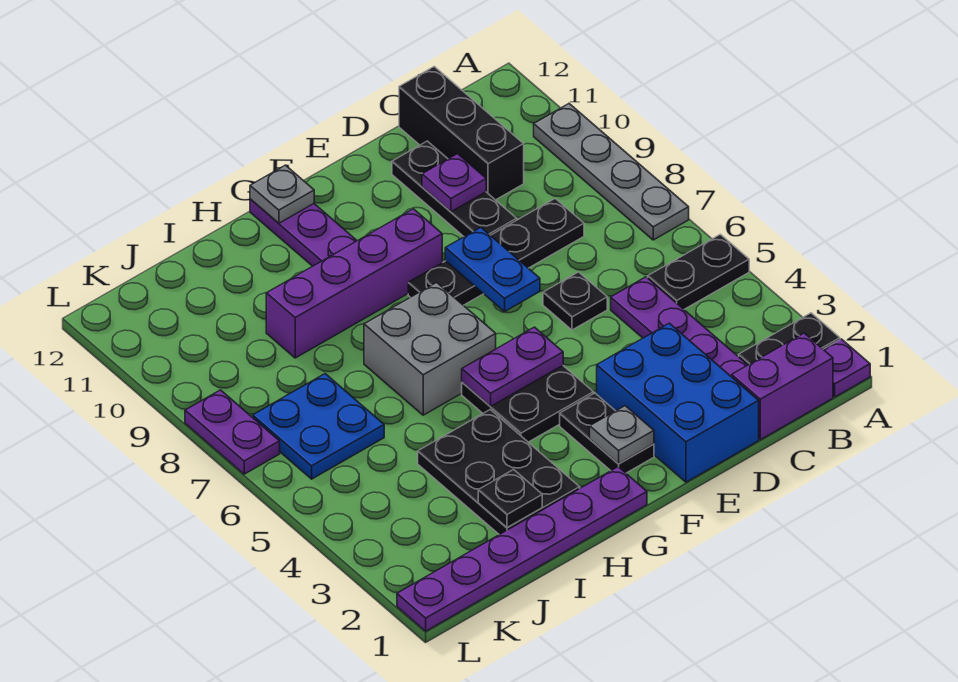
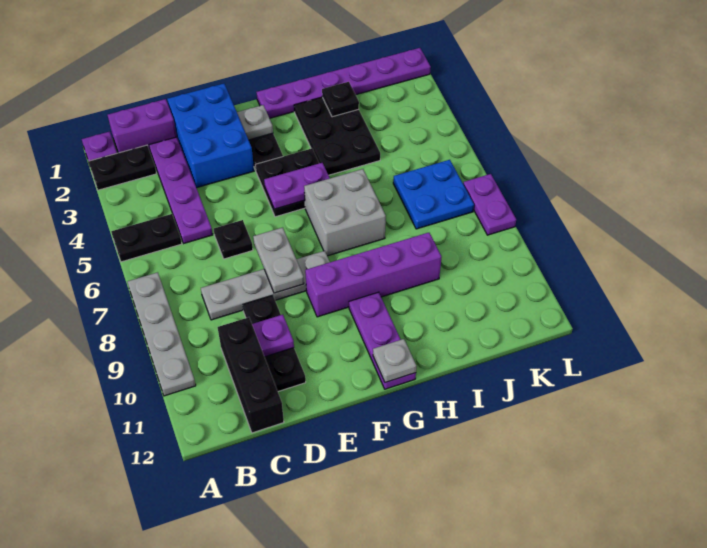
black plate C8:F8 level 1 -> grey plate C8:F8 level 1
blue plate E7:E8 level 2 -> grey plate E7:E8 level 2

